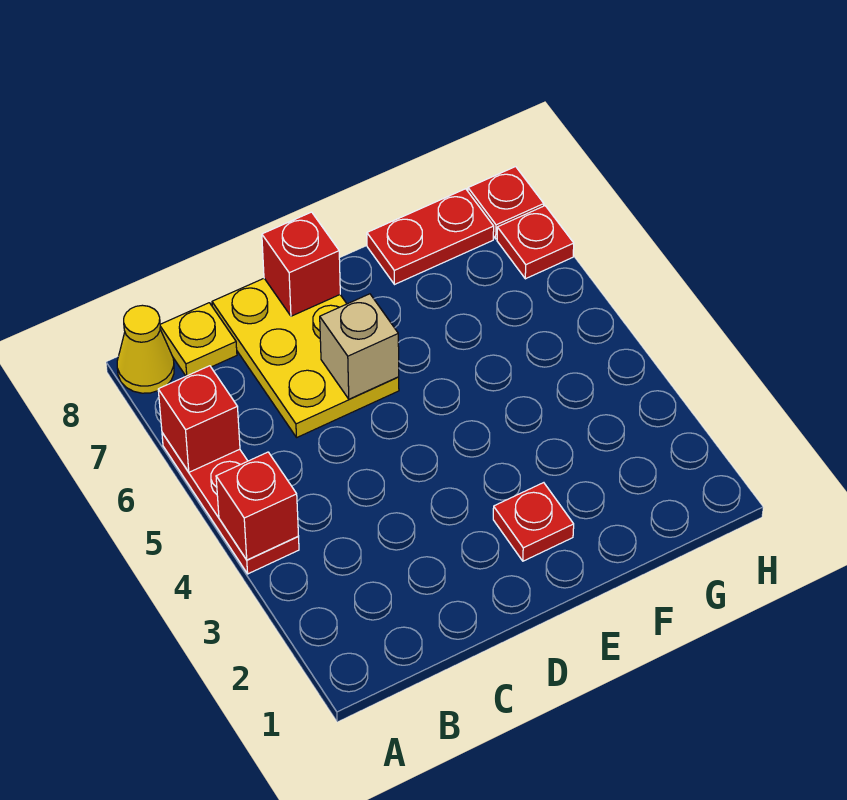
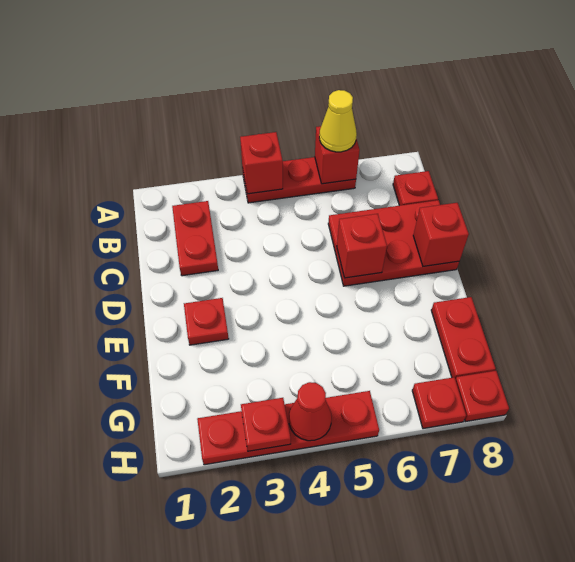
yellow cone A8 level 1 -> yellow cone A6 level 3
none -> red plate B2:C2 level 1
yellow plate B8 level 1 -> red plate B8 level 1
yellow plate C6:D8 level 1 -> red plate C6:D8 level 1
tan brick D6 level 2 -> red brick D6 level 2
none -> red plate H2:H5 level 1
none -> red plate H3 level 2
none -> red cone H4 level 2

